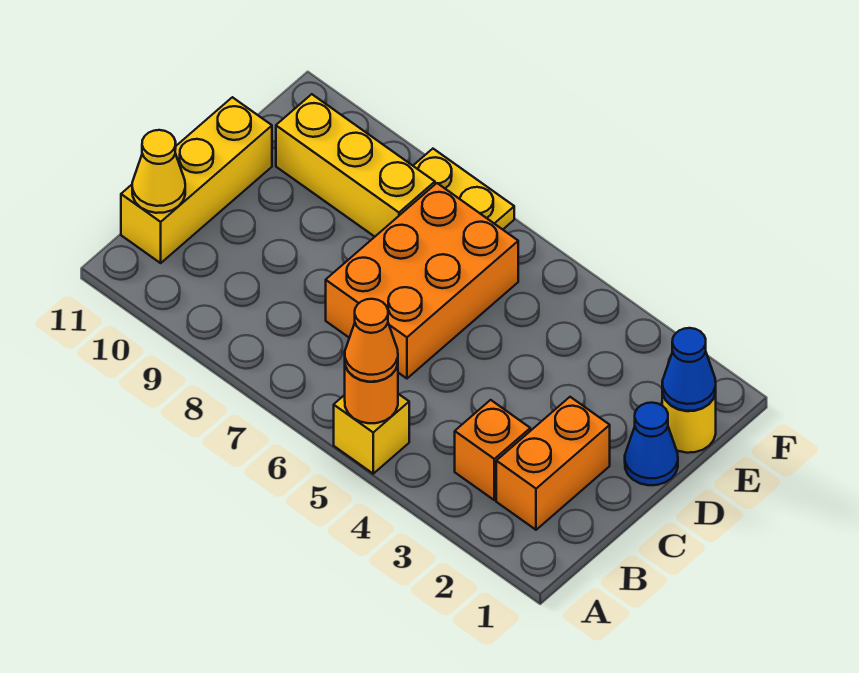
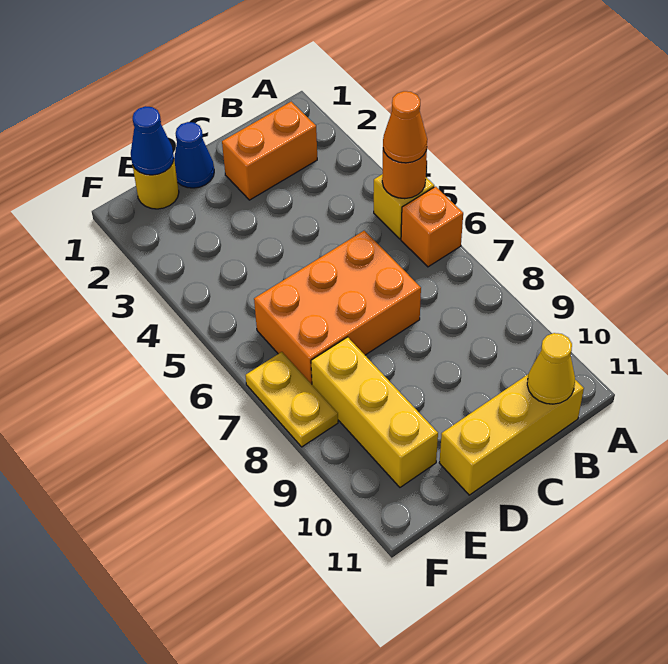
orange brick B3 level 1 -> orange brick A6 level 1

